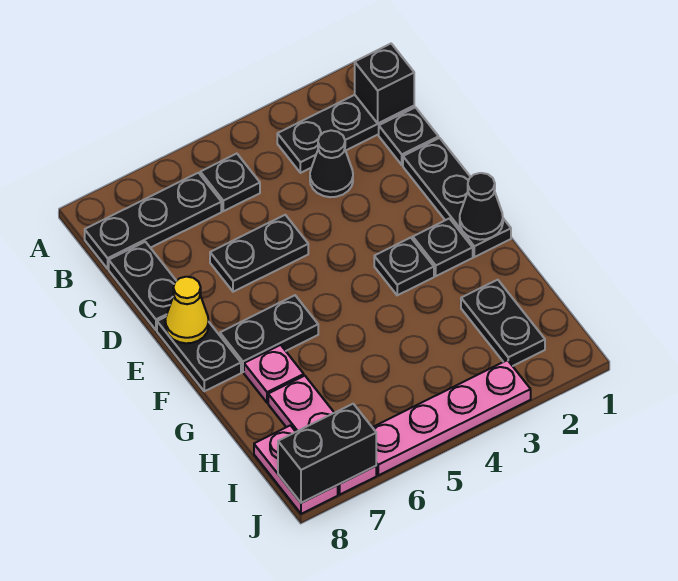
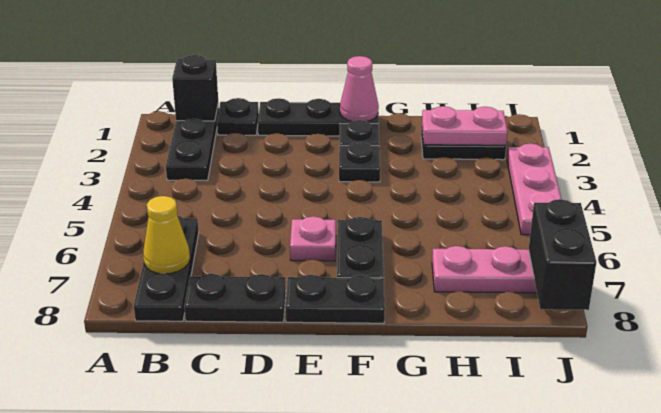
black plate B5 level 1 -> none
black cone C3 level 1 -> none
black plate D5:D6 level 1 -> none
yellow cone E8 level 2 -> yellow cone B7 level 2
black cone F1 level 2 -> pink cone F1 level 2
pink plate G7 level 1 -> pink plate E6 level 1
pink plate I8:J8 level 1 -> pink plate H2:I2 level 2
pink plate J3:J6 level 1 -> pink plate J3:J5 level 1

